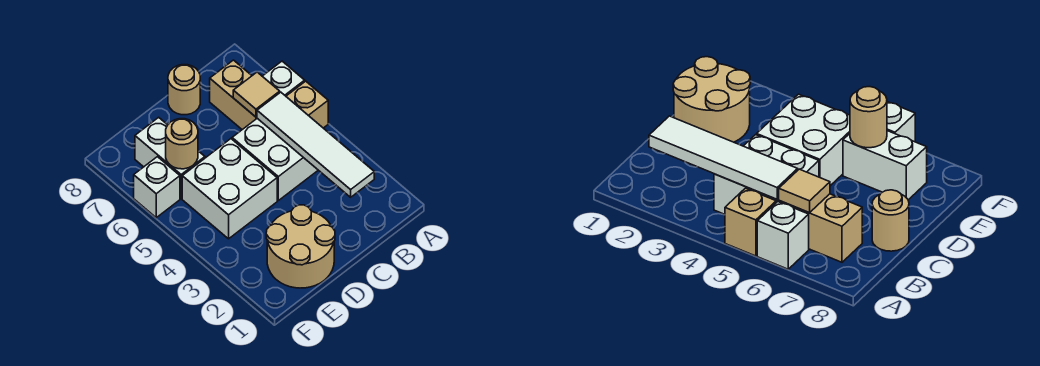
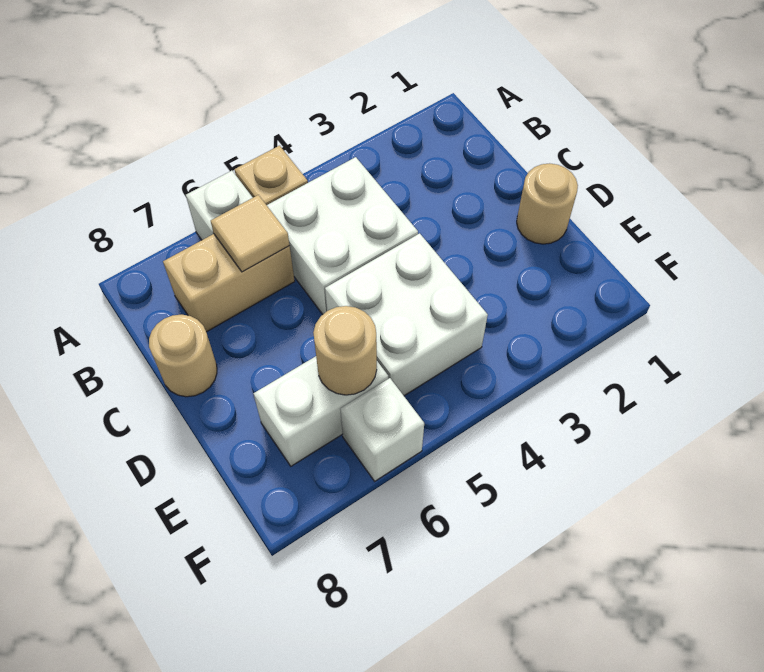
white tile B2:B5 level 2 -> none
tan round brick D1:E2 level 1 -> tan round brick D1 level 1

